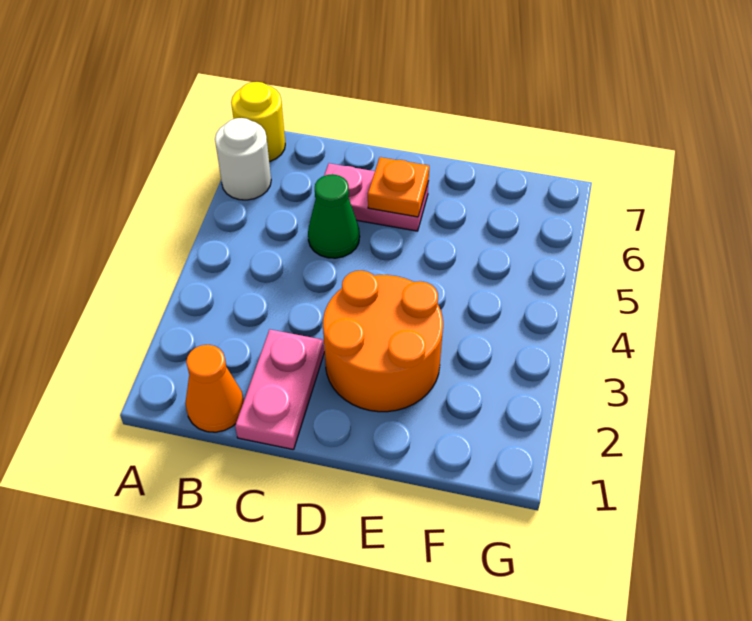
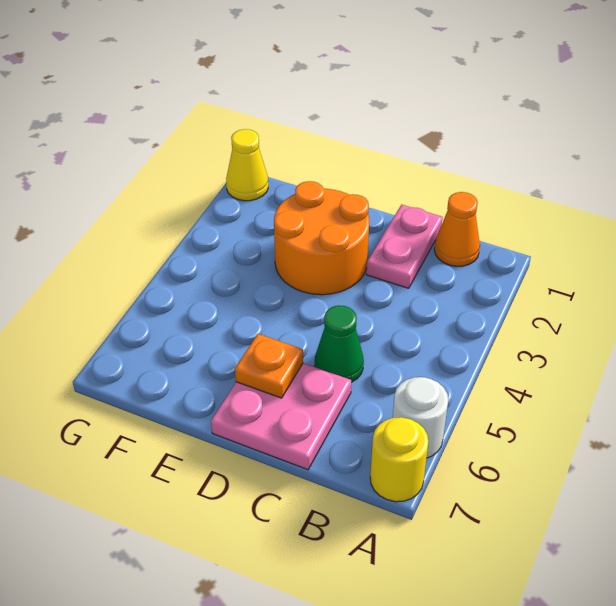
pink plate C6:D6 level 1 -> pink plate C6:D7 level 1
none -> yellow cone G1 level 1

